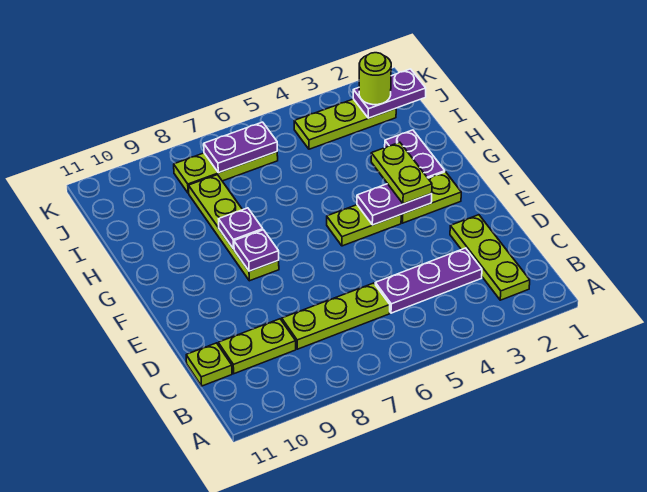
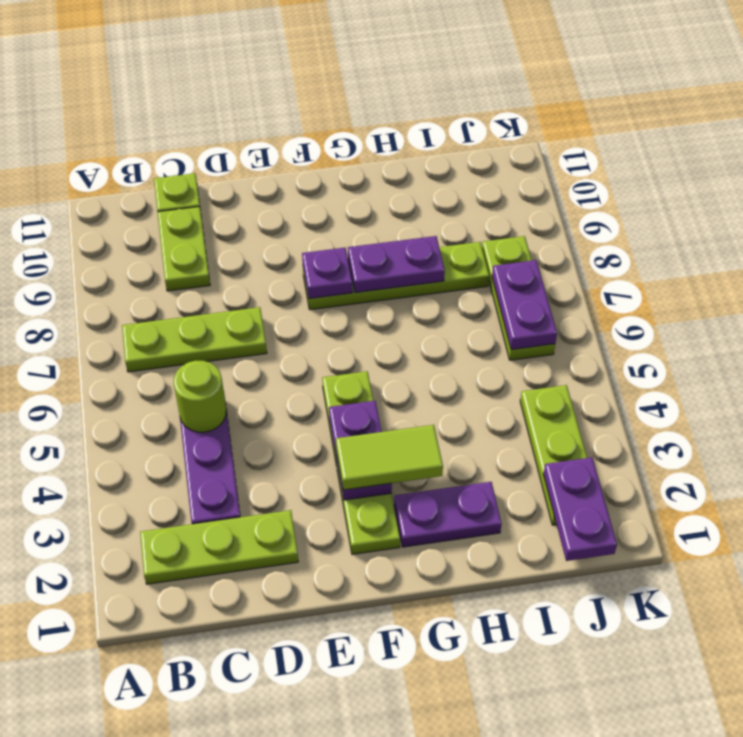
lime plate C6:C8 level 1 -> lime plate B7:D7 level 1
lime plate F3:G3 level 3 -> lime tile F3:G3 level 3
purple plate G8 level 2 -> purple plate G8:H8 level 2
lime round brick J2 level 3 -> lime round brick C5 level 2

